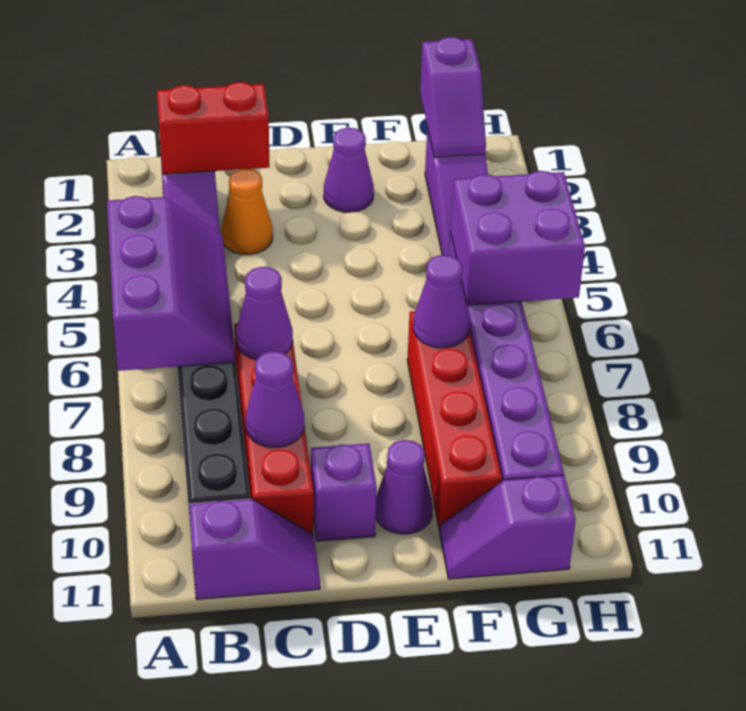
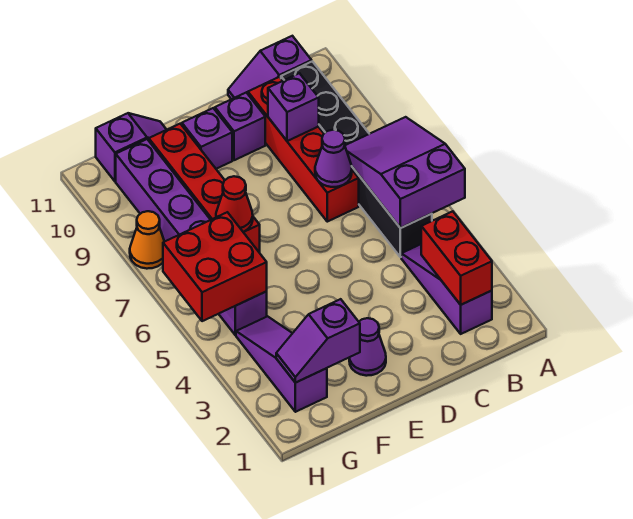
purple slope A5:B7 level 2 top A -> purple slope A5:B7 level 2 top 5
red brick B2:C2 level 2 -> red brick B2:B3 level 2
orange cone C3 level 1 -> orange cone H8 level 1
purple cone C9 level 2 -> purple brick C9 level 2
purple cone E10 level 1 -> purple brick E10 level 1
purple cone F7 level 2 -> red cone F7 level 2
purple slope G1:G2 level 2 top 1 -> purple slope F2:G2 level 2 top F
purple brick G5:H6 level 2 -> red brick G5:H6 level 2

